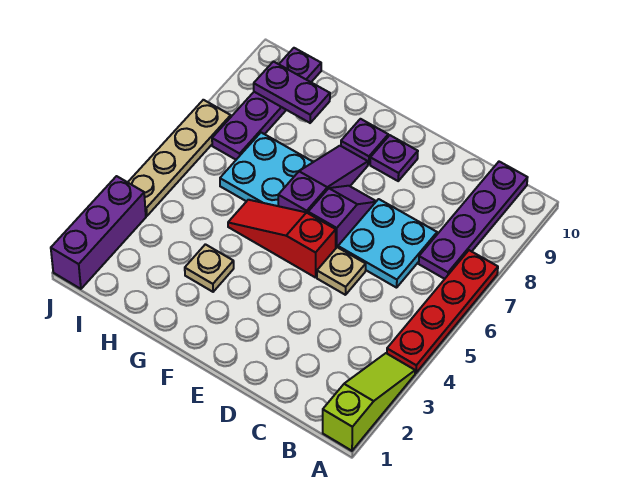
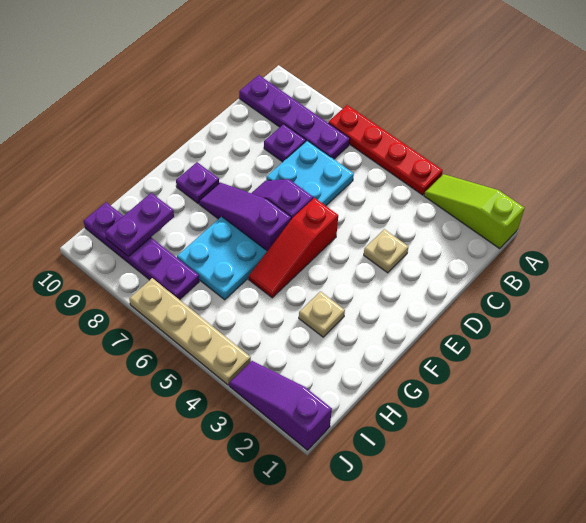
tan plate D5 level 1 -> tan plate D3 level 1
purple plate E9 level 1 -> purple plate C8 level 1
purple brick J1:J3 level 1 -> purple slope J1:J3 level 1 top 1

